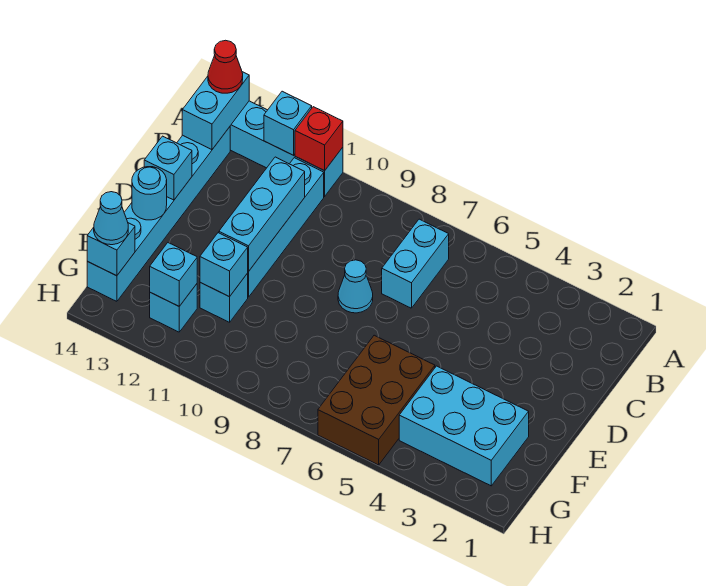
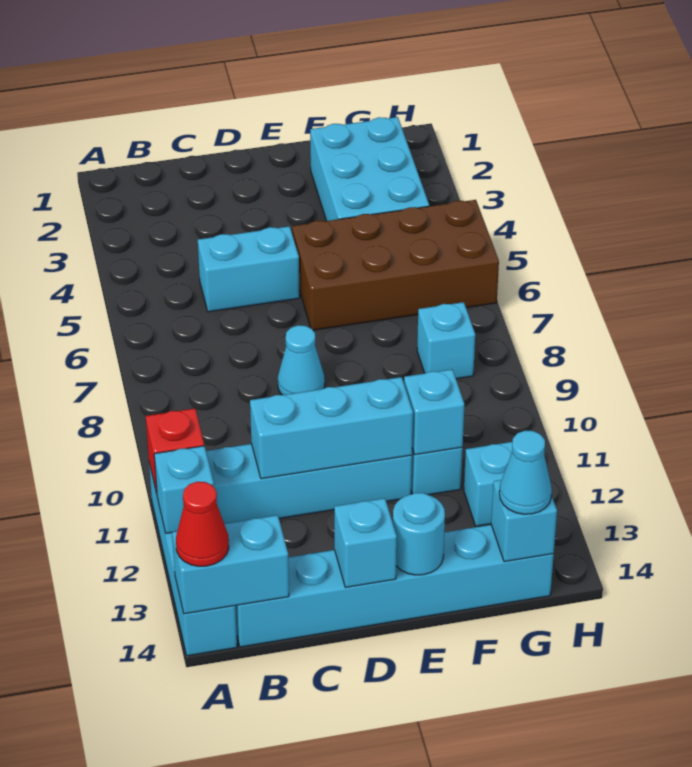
cyan brick B7:C7 level 1 -> cyan brick C5:D5 level 1
brown brick F5:H6 level 1 -> brown brick E5:H6 level 1
cyan brick G12 level 2 -> cyan brick G8 level 1

